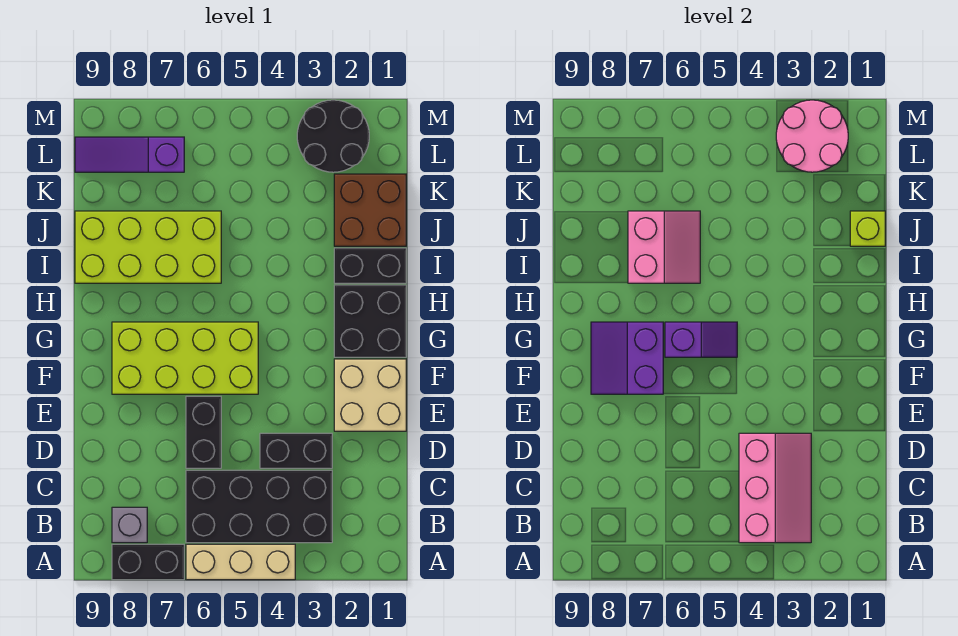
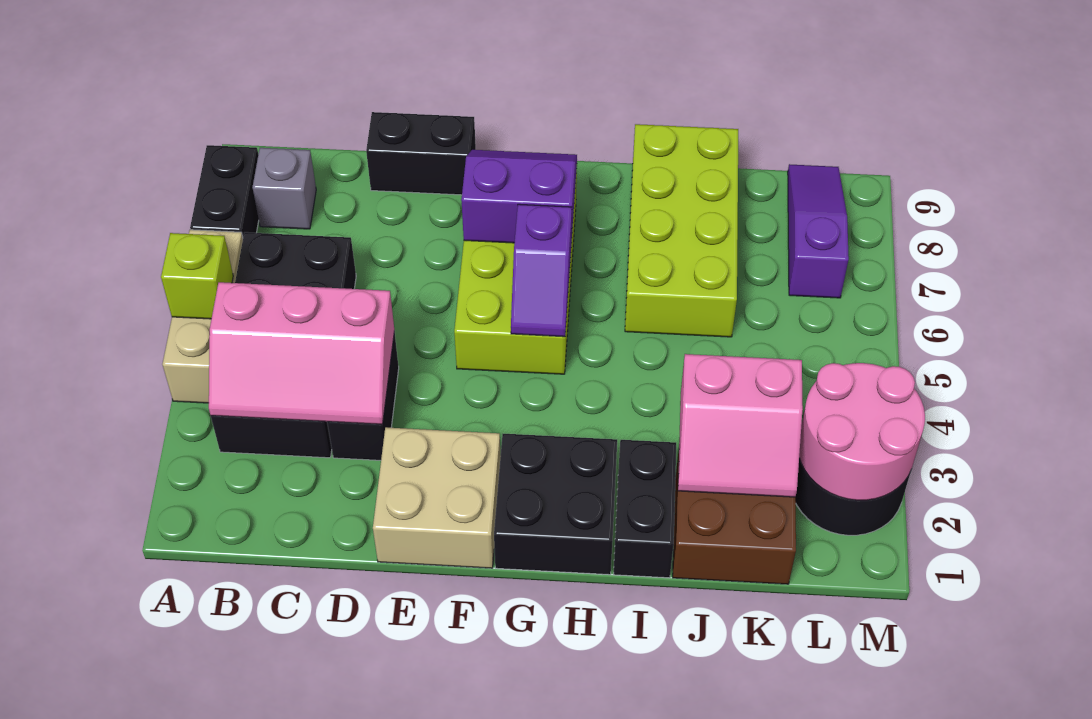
black brick D6:E6 level 1 -> black brick D9:E9 level 1
pink slope I6:J7 level 2 top 7 -> pink slope J2:K3 level 2 top 3
lime brick J1 level 2 -> lime brick A5 level 2

